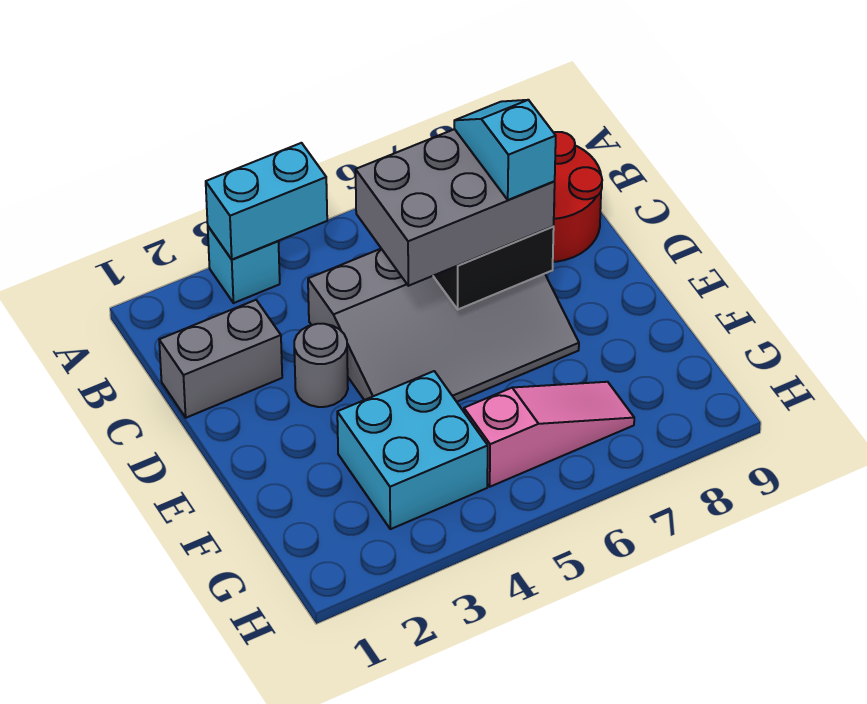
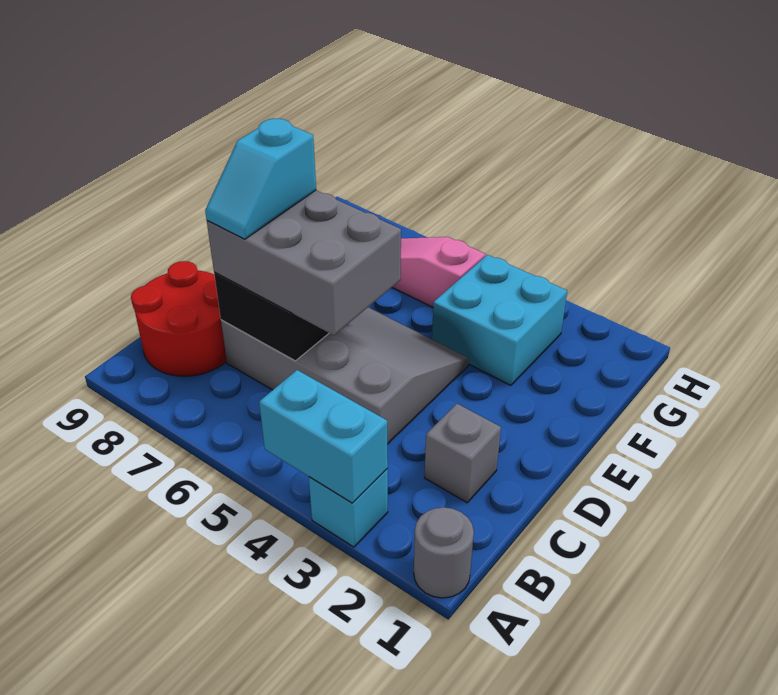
grey brick C1:C2 level 1 -> grey brick C2 level 1
grey round brick D3 level 1 -> grey round brick A1 level 1

